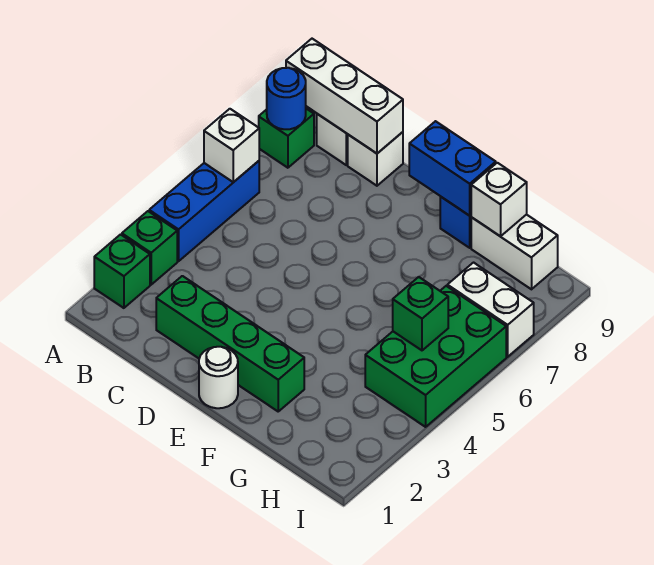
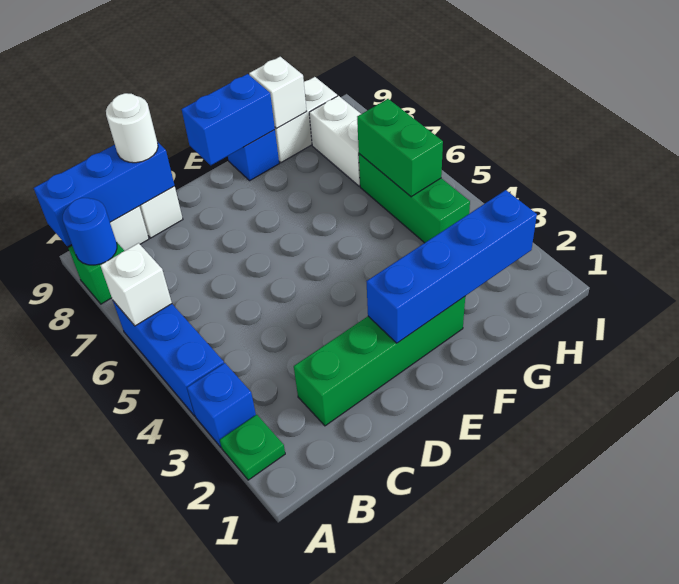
green brick A2 level 1 -> green plate A2 level 1
green brick A3 level 1 -> blue brick A3 level 1
white brick A9:C9 level 2 -> blue brick A9:C9 level 2
white round brick E1 level 1 -> white round brick C9 level 3
none -> blue brick E2:H2 level 2
green brick H4:I6 level 1 -> green brick H4:H6 level 1
green brick H5 level 2 -> green brick H5:H6 level 2
white brick H7:I7 level 1 -> white brick H7:H8 level 1

